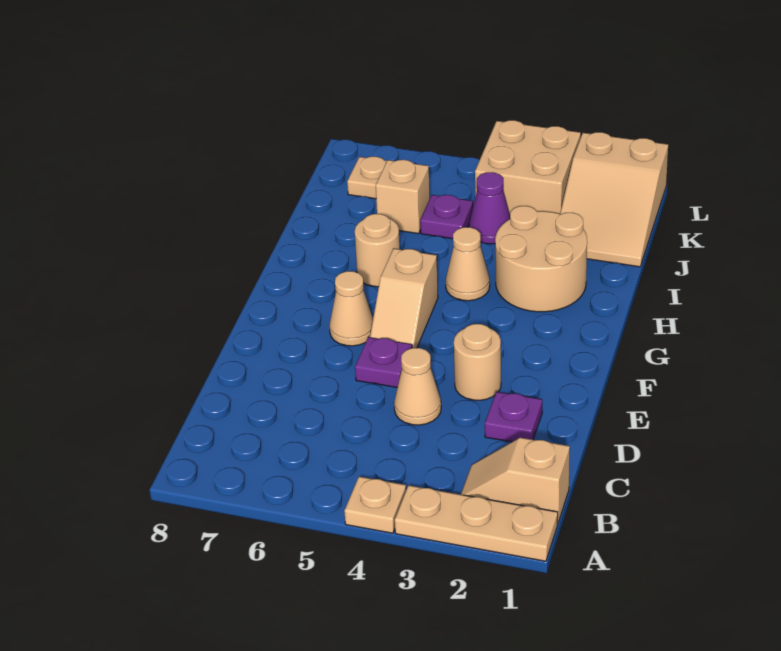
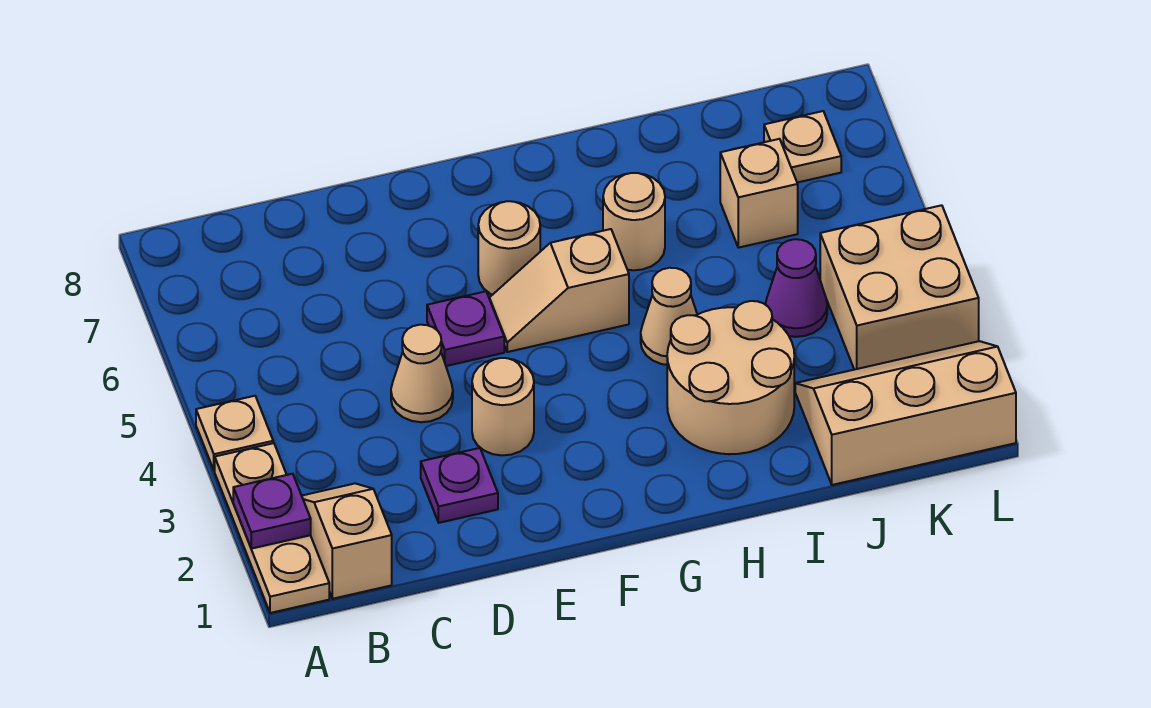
tan cone F6 level 1 -> tan round brick F6 level 1
tan slope J1:L2 level 1 top L -> tan slope J1:L2 level 1 top 1
purple plate J5 level 1 -> purple plate A2 level 2

